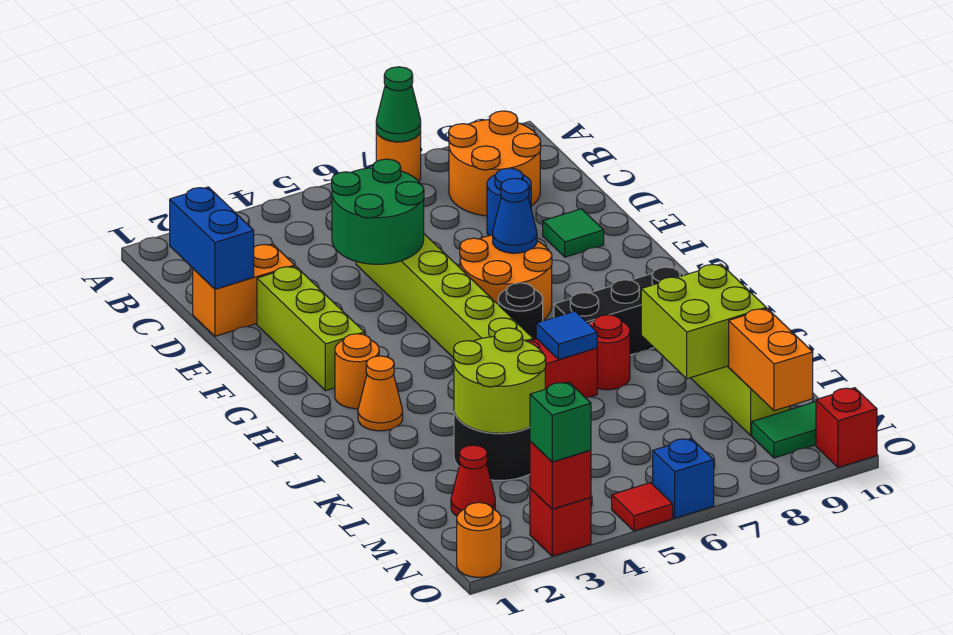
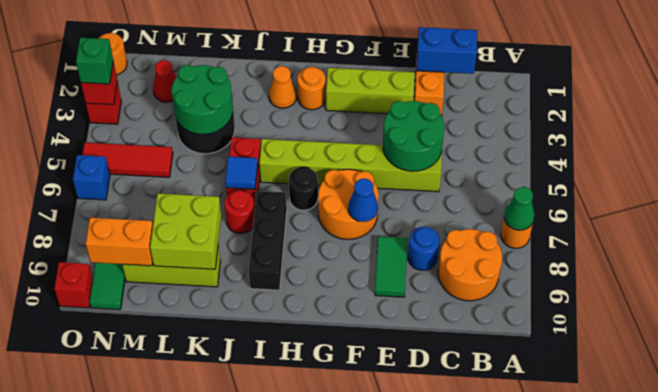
green tile E9 level 1 -> green tile E8:E9 level 1
lime round brick K3:L4 level 2 -> green round brick K3:L4 level 2
red tile O5 level 1 -> red tile M5:O5 level 1

